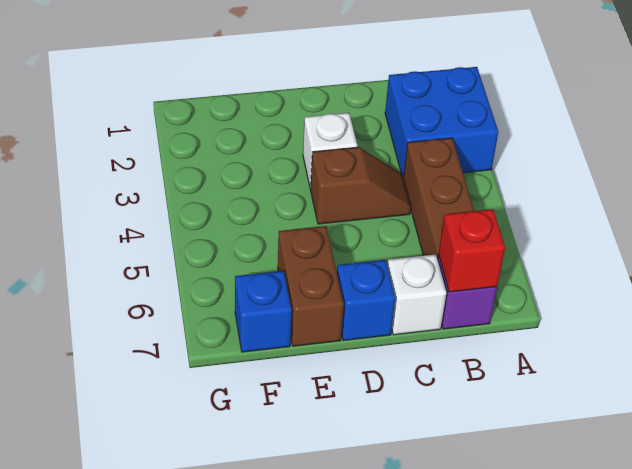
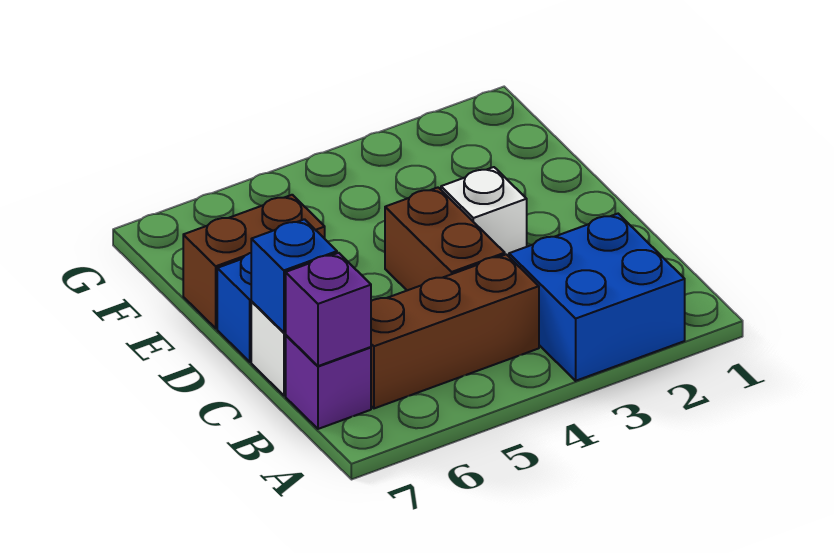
red brick B7 level 2 -> purple brick B7 level 2
brown slope C4:D4 level 1 top D -> brown brick C4:D4 level 1
blue brick F7 level 1 -> blue brick C7 level 2

